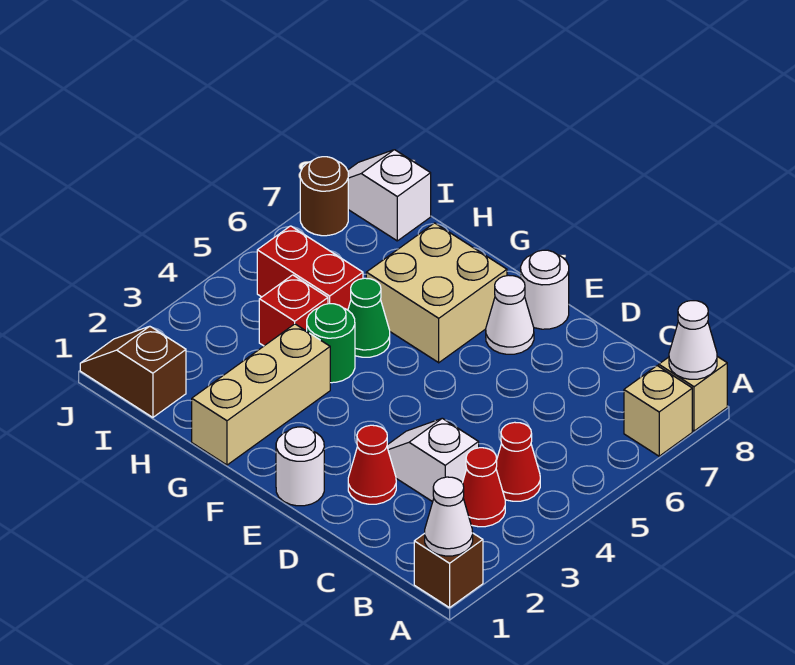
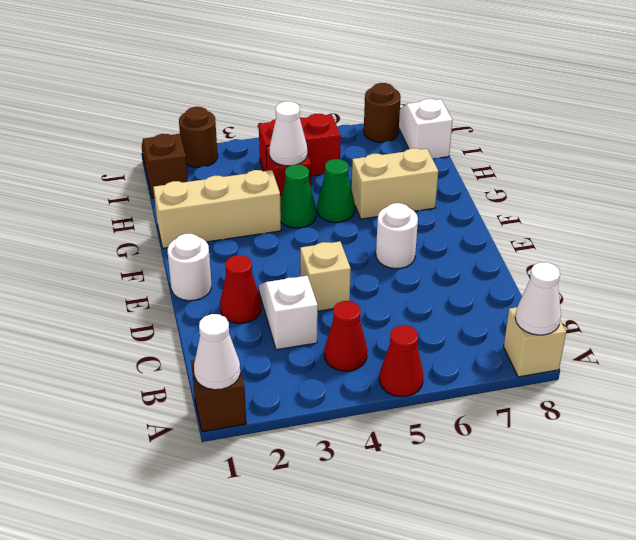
tan brick A7 level 1 -> tan brick D4 level 1
red cone B3 level 1 -> red cone A5 level 1
white cone E7 level 1 -> white cone H4 level 2
white round brick E8 level 1 -> white round brick E6 level 1
tan brick F6:G7 level 1 -> tan brick G6:G7 level 1
green round brick G4 level 1 -> green cone G4 level 1
red brick H5:I5 level 1 -> red brick I4:I5 level 1
none -> brown round brick J2 level 1

